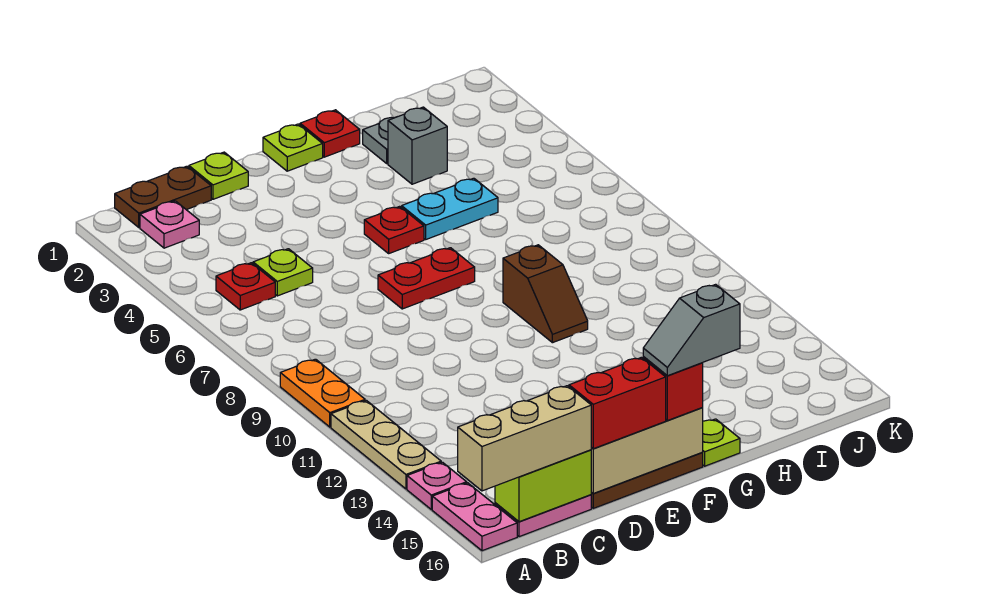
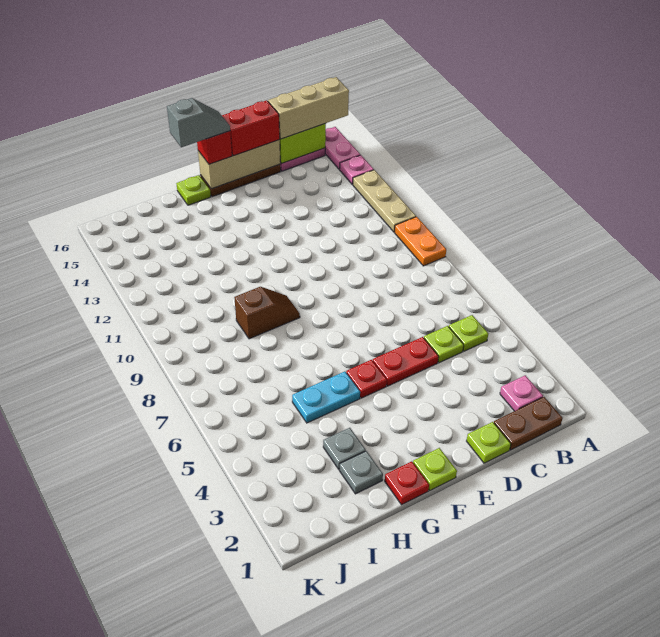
red plate B5 level 1 -> lime plate B5 level 1
red plate E7:F7 level 1 -> red plate D5:E5 level 1
brown slope G9:G10 level 1 top 9 -> brown slope G9:H9 level 1 top H
grey brick H3 level 1 -> grey plate H3 level 1

